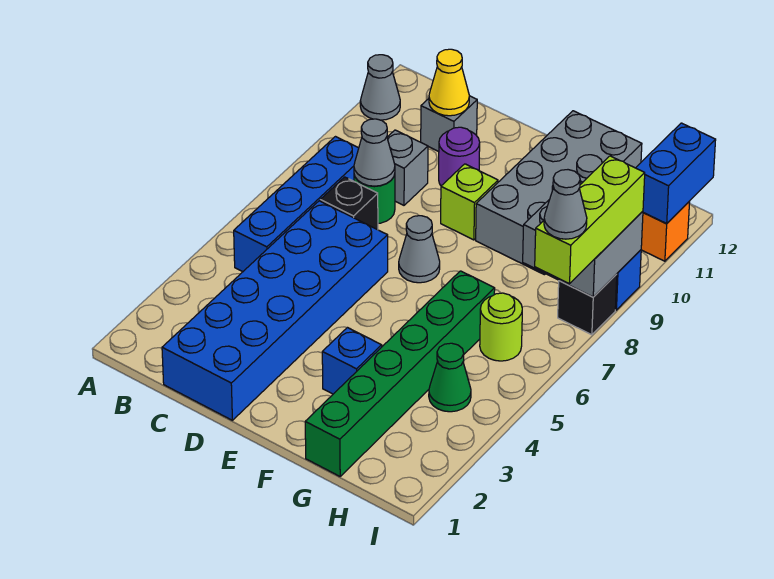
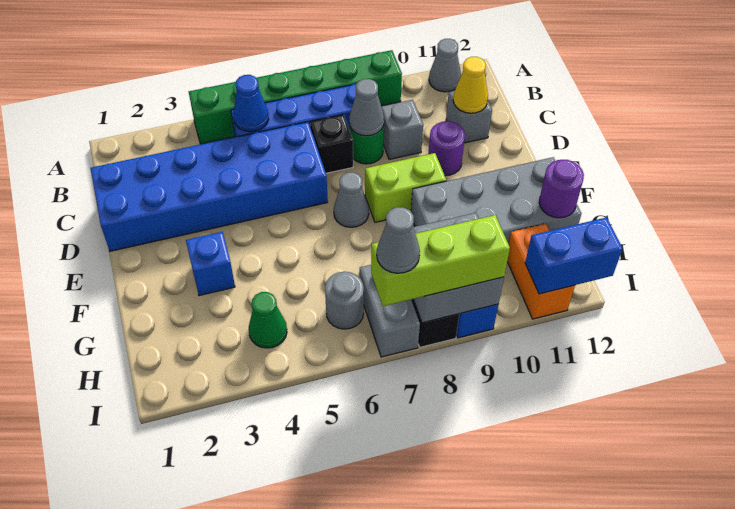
none -> blue cone B5 level 2
lime brick E9 level 1 -> lime brick E8:E9 level 1
green brick G1:G6 level 1 -> green brick A4:A9 level 1
none -> purple round brick G12 level 2
lime round brick H6 level 1 -> grey round brick H6 level 1
none -> grey brick H7:I7 level 1

